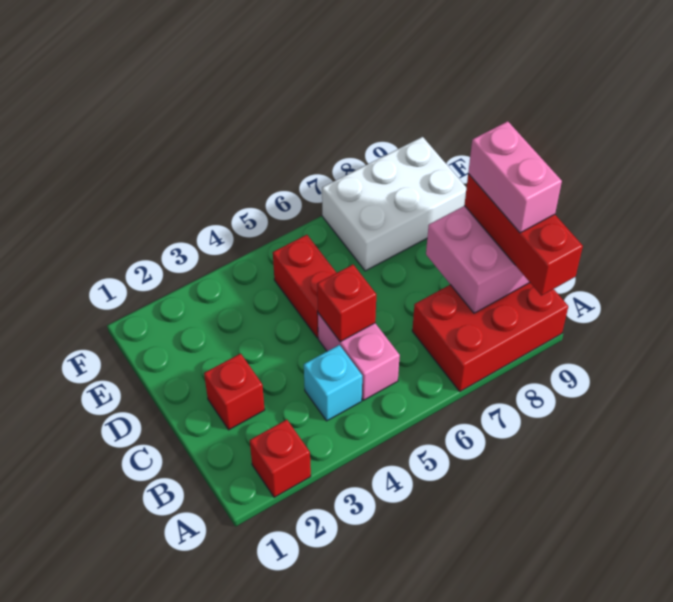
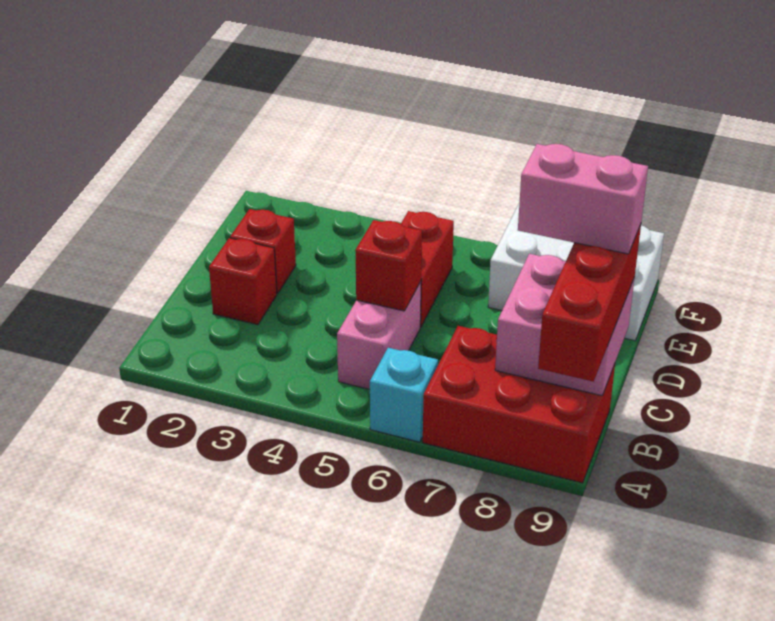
red brick A2 level 1 -> red brick D2 level 1
cyan brick B4 level 1 -> cyan brick A6 level 1
pink brick B9:C9 level 4 -> pink brick C8:C9 level 4

